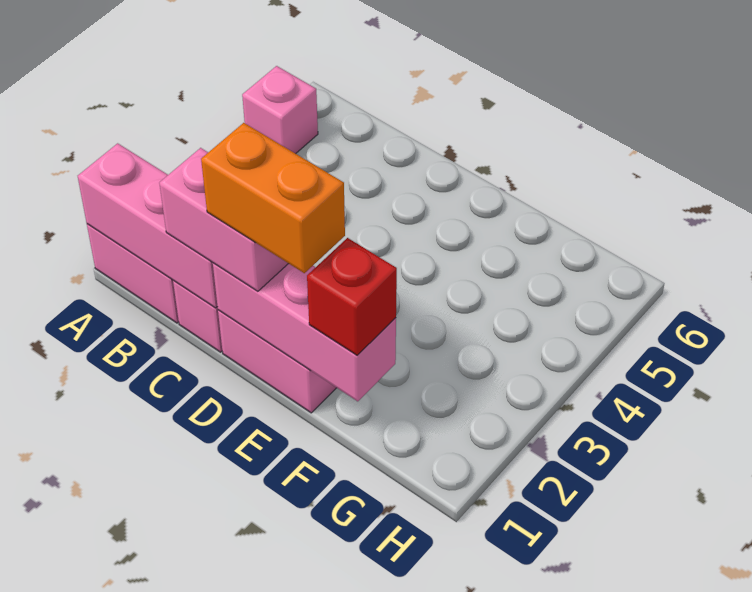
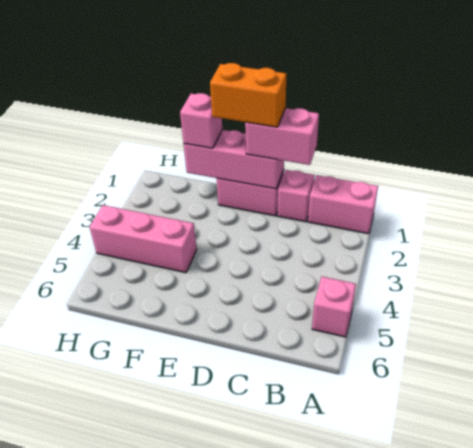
pink brick A1:C1 level 2 -> pink brick F4:H4 level 1
red brick F1 level 3 -> pink brick F1 level 3

